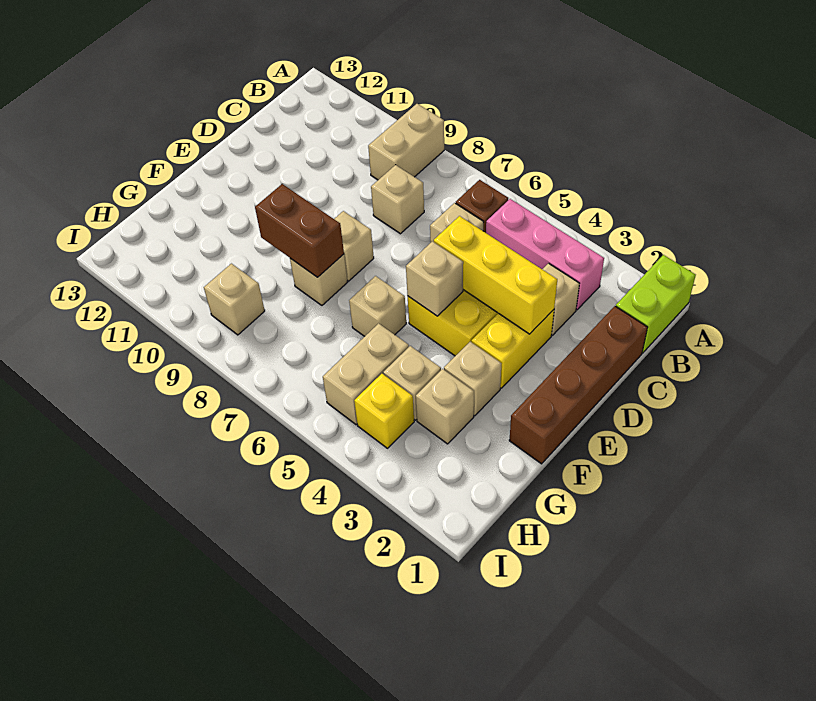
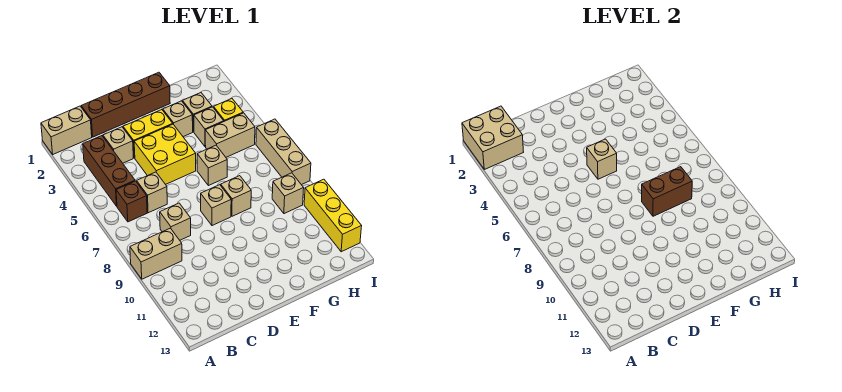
lime brick A1:B1 level 1 -> tan brick A1:B1 level 1
none -> tan brick A1:B2 level 2
pink brick B3:B5 level 1 -> brown brick B3:B5 level 1
yellow brick D3:D5 level 2 -> yellow brick I10:I12 level 1
brown brick F8:F9 level 2 -> brown brick F8:G8 level 2
none -> tan brick I6:I8 level 1

